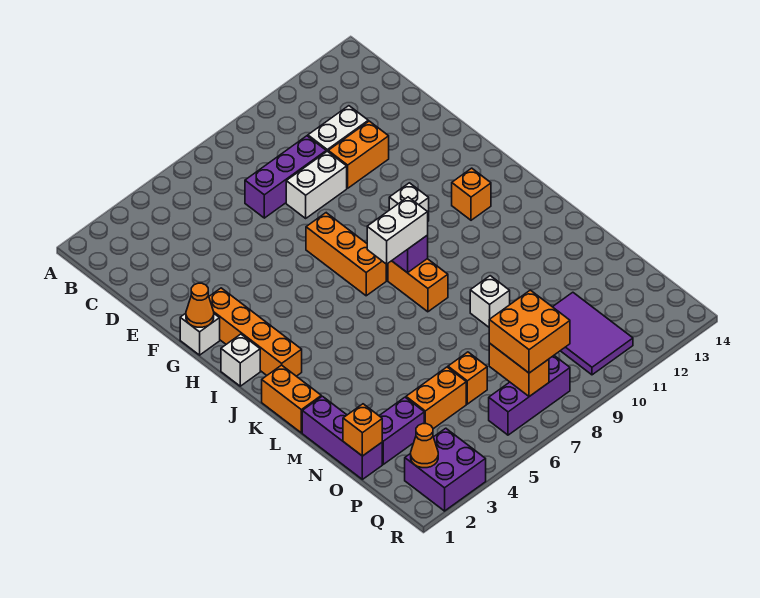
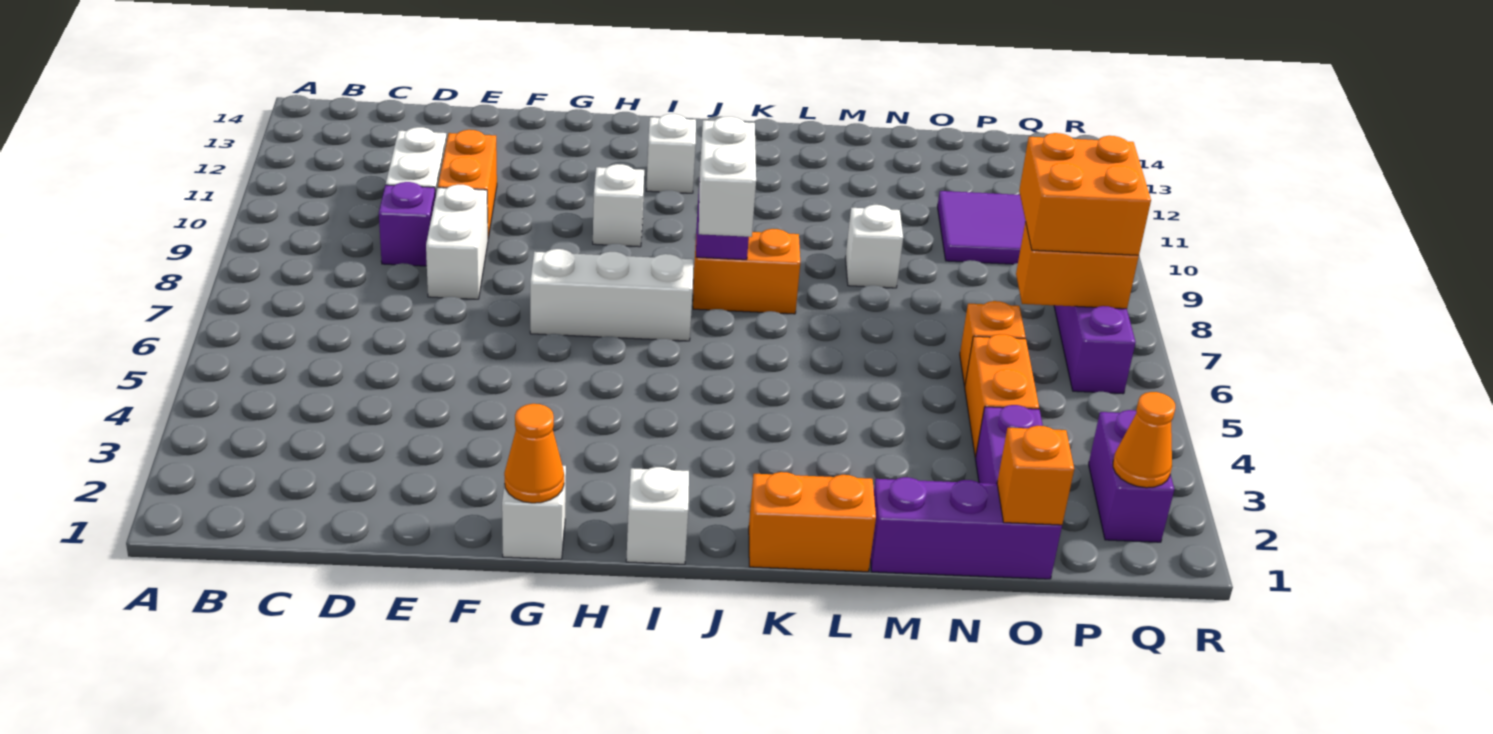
purple brick D7:D9 level 1 -> purple brick D9 level 1
orange brick G2:J2 level 1 -> none
orange brick G7:I7 level 1 -> white brick G7:I7 level 1
orange brick I12 level 1 -> white brick I12 level 1
purple brick Q2:R3 level 1 -> purple brick Q2:Q3 level 1

